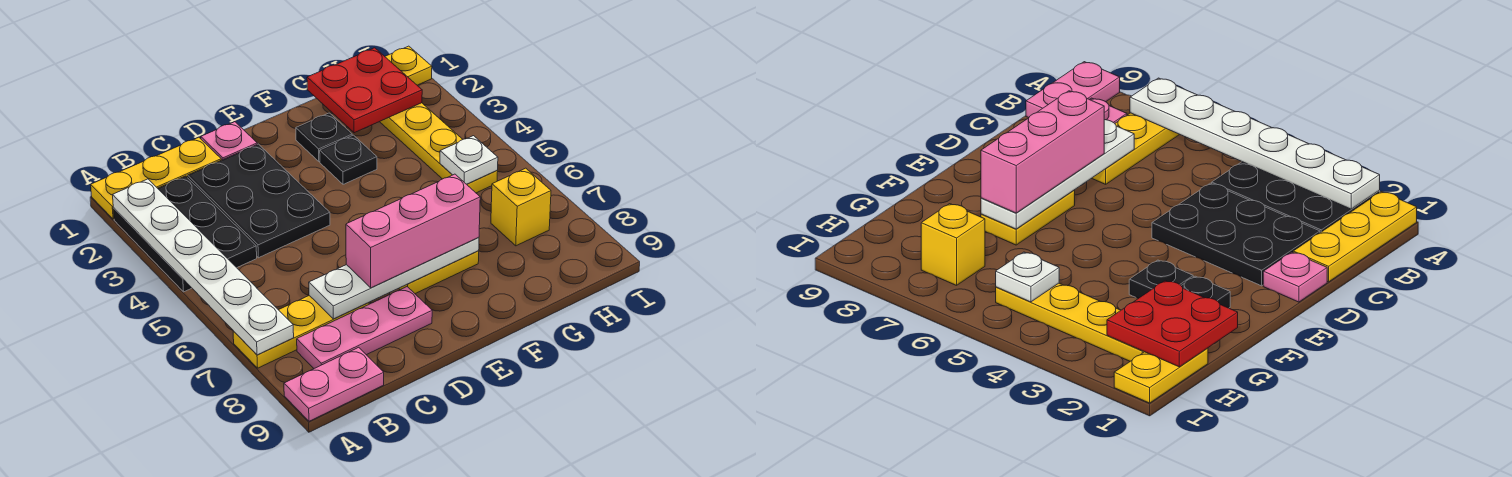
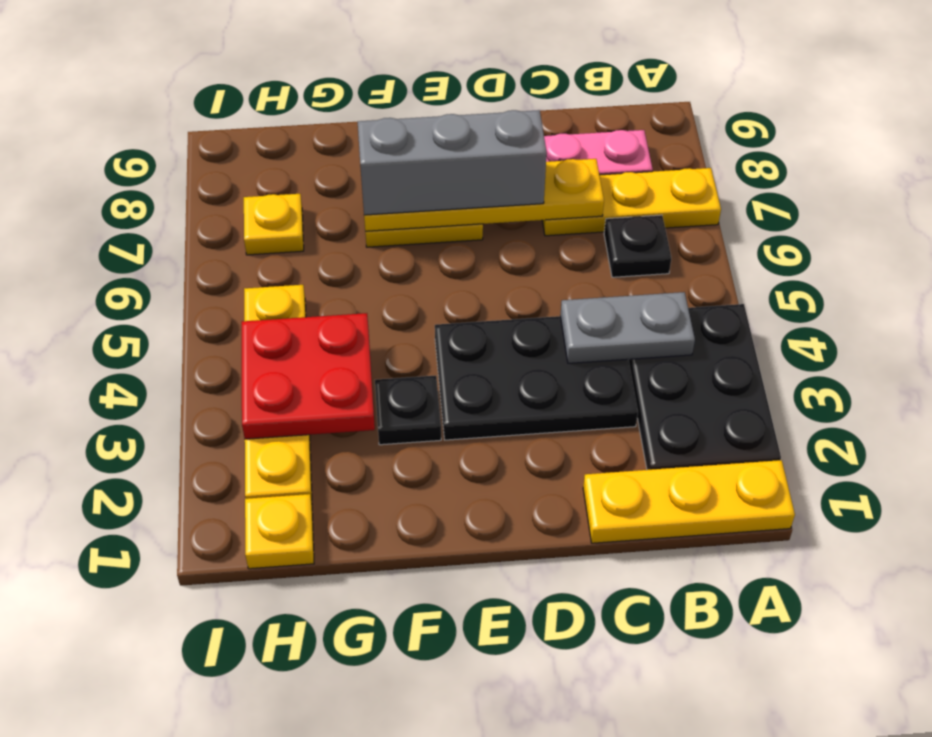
white plate A2:A7 level 2 -> none
pink plate A9:B9 level 1 -> none
none -> grey plate B4:C4 level 2
black plate C2:D4 level 1 -> black plate C3:E4 level 1
white plate C7:F7 level 2 -> yellow plate C7:F7 level 2
pink plate D1 level 1 -> none
pink brick D7:F7 level 3 -> grey brick D7:F7 level 3
black plate F2 level 1 -> black plate B6 level 1
red plate G1:H2 level 2 -> red plate G3:H4 level 2
yellow plate H1:I1 level 1 -> yellow plate H1 level 1
white plate H5 level 2 -> none
yellow brick H7 level 1 -> yellow plate H7 level 1

